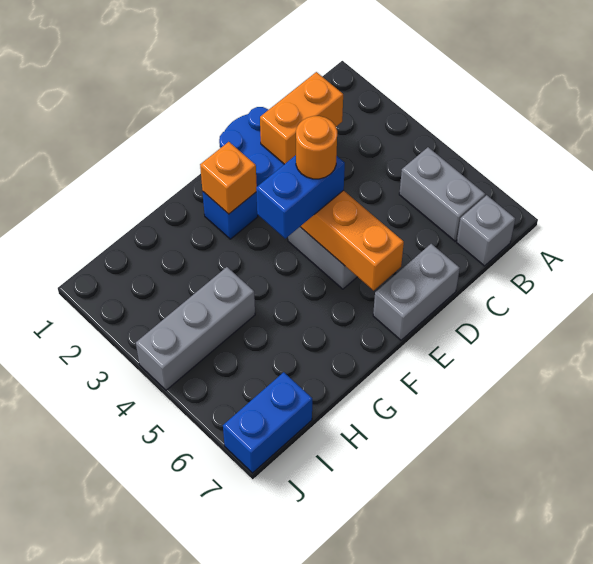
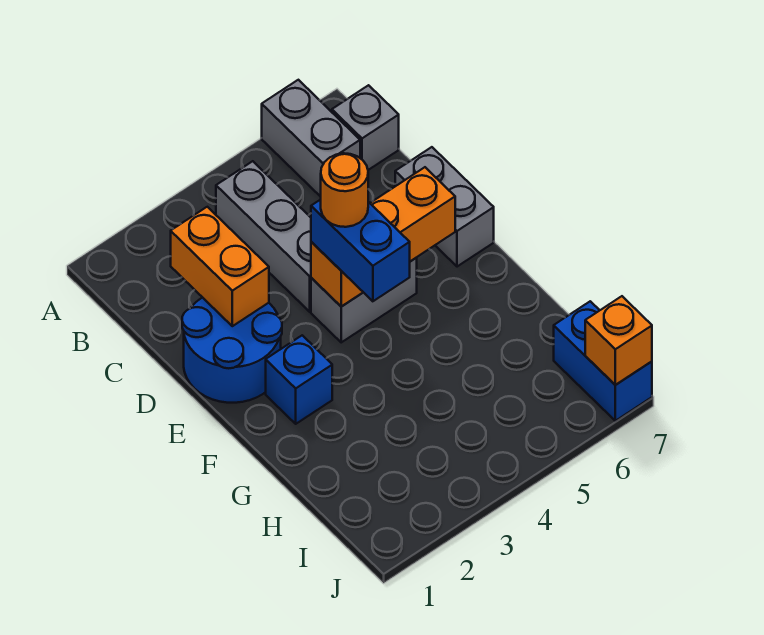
grey brick B5:B6 level 1 -> grey brick A6:B6 level 1
orange brick F2 level 2 -> orange brick J7 level 2
grey brick H4:J4 level 1 -> grey brick B4:D4 level 1

